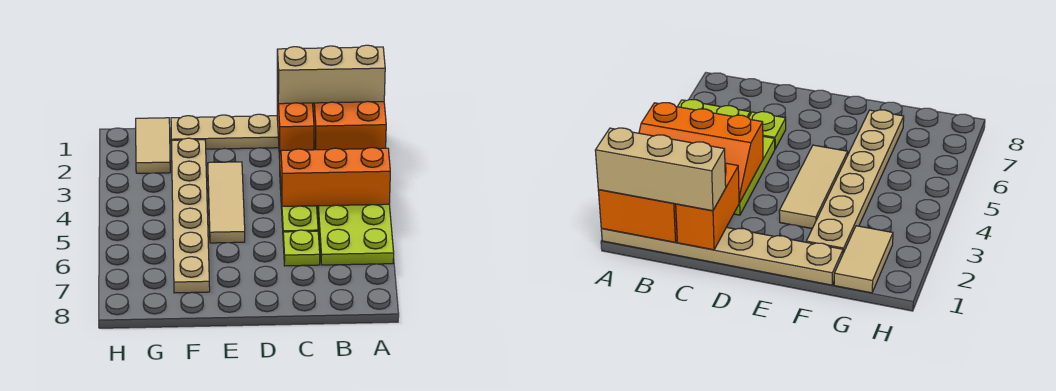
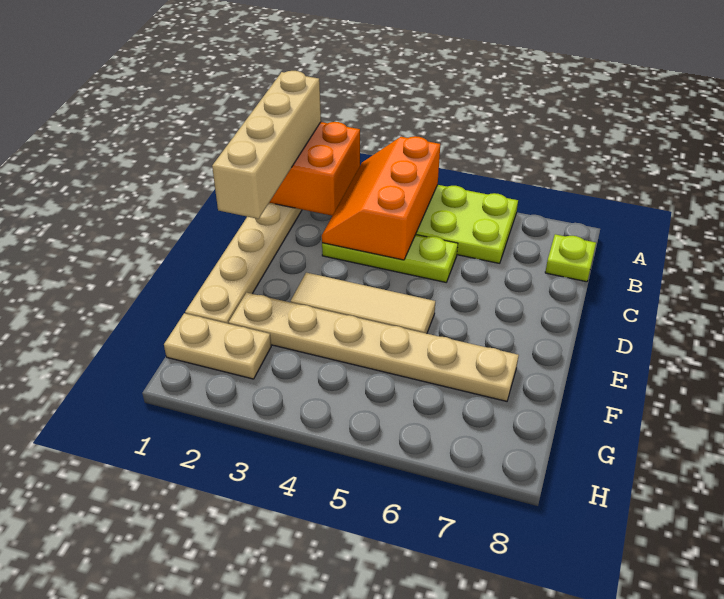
tan brick A1:C1 level 3 -> tan brick A1:D1 level 3
orange brick C1:C2 level 2 -> none
lime plate C6 level 1 -> lime plate B8 level 1
tan tile G1:G2 level 1 -> tan plate G1:G2 level 1

